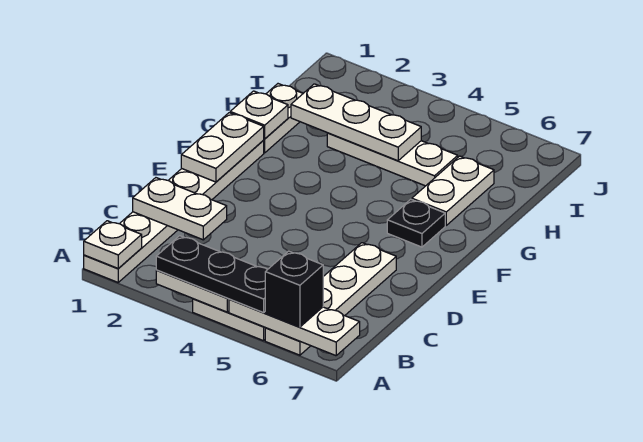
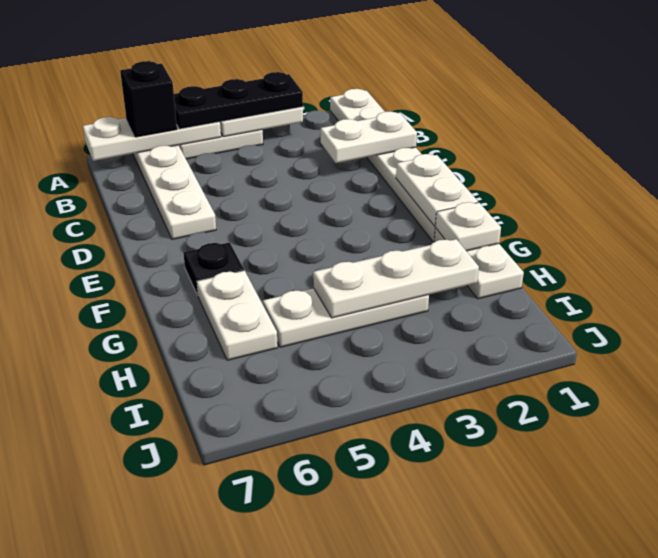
white plate A1 level 2 -> none

